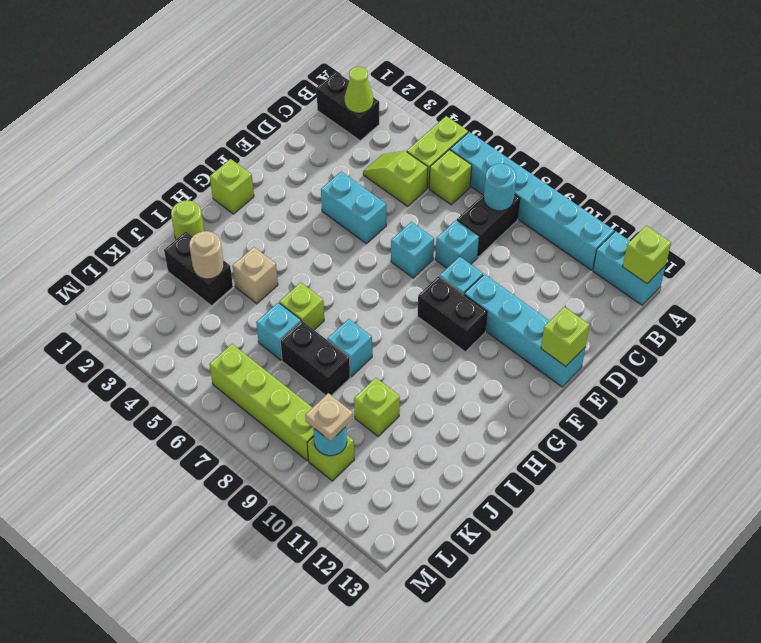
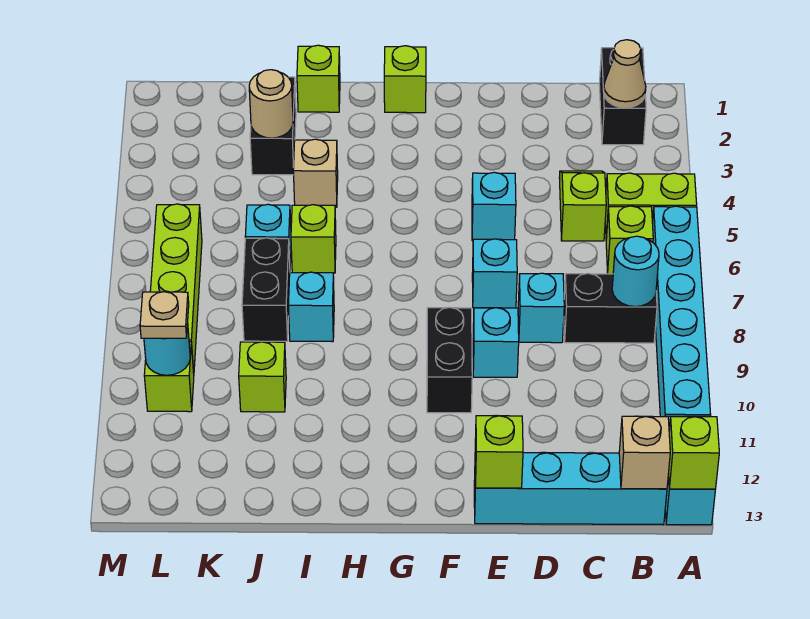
lime cone B2 level 2 -> tan cone B2 level 2
none -> tan brick B13 level 2
cyan brick E4:E5 level 1 -> cyan brick E5 level 1
cyan brick E10:E13 level 1 -> cyan brick B13:E13 level 1
lime round brick I1 level 1 -> lime brick I1 level 1

